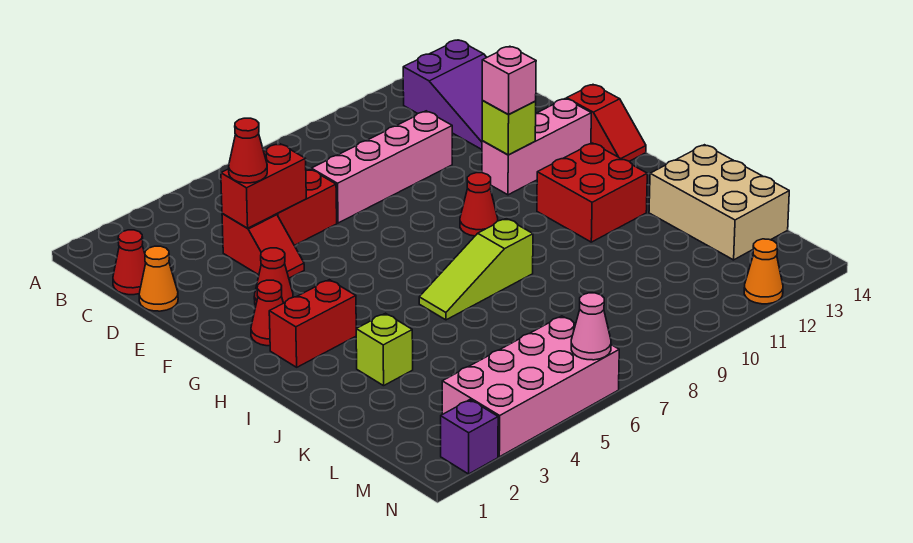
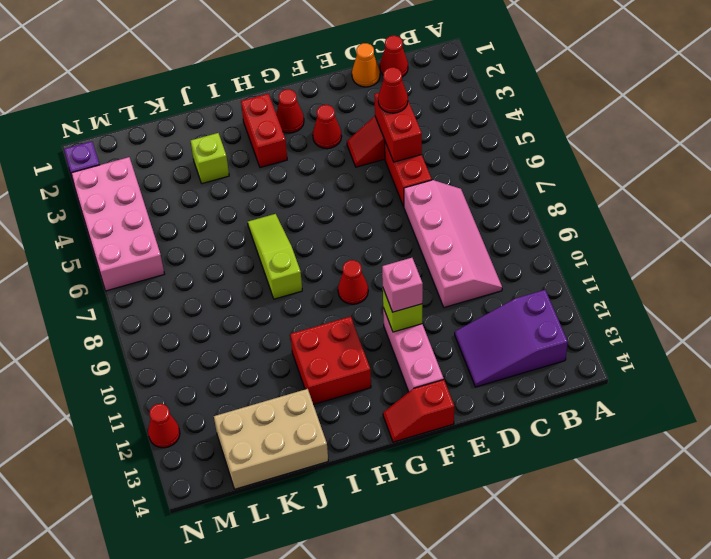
pink cone N6 level 2 -> none
orange cone N12 level 1 -> red cone N12 level 1

